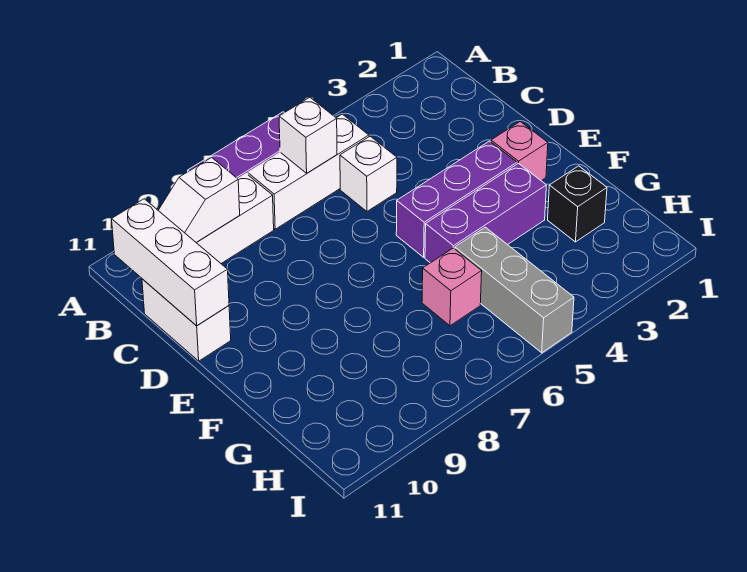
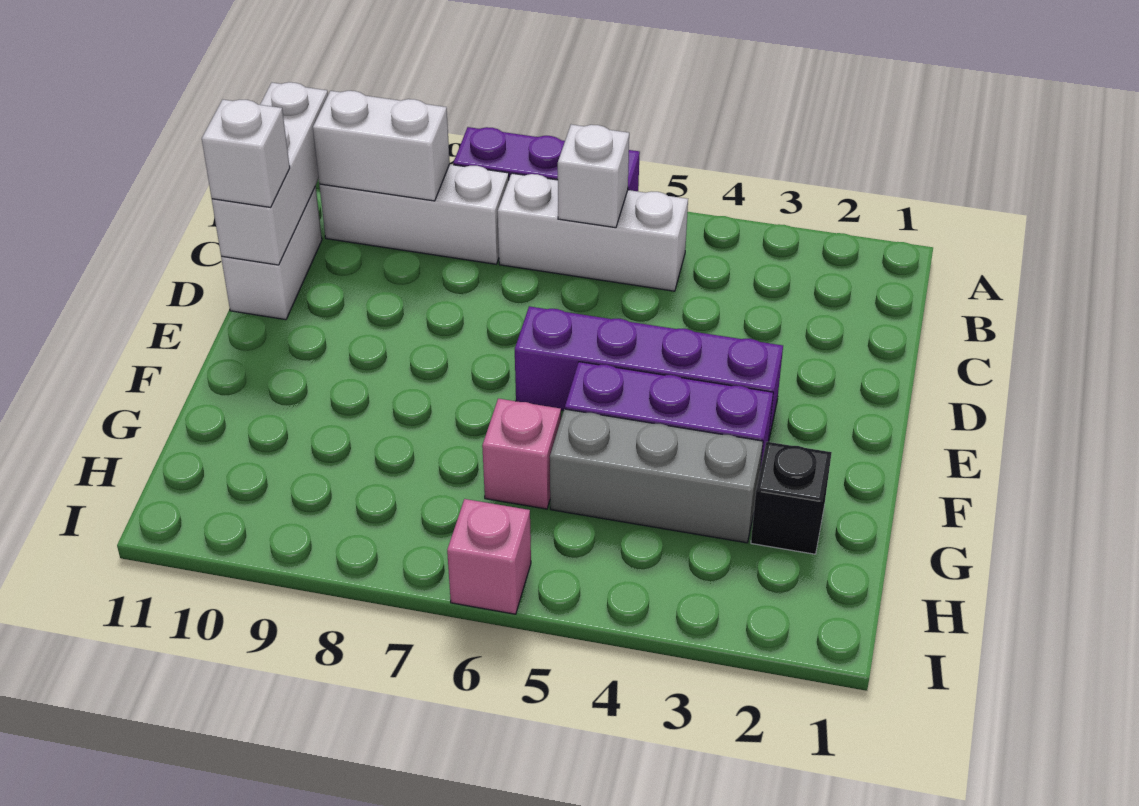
white slope B9:B10 level 2 top 9 -> white brick B9:B10 level 2
white brick C5 level 1 -> white brick D11 level 3
pink brick E2 level 1 -> pink brick I6 level 1
purple brick E3:E5 level 1 -> purple brick E3:E6 level 1
grey brick G5:I5 level 1 -> grey brick G3:G5 level 1

